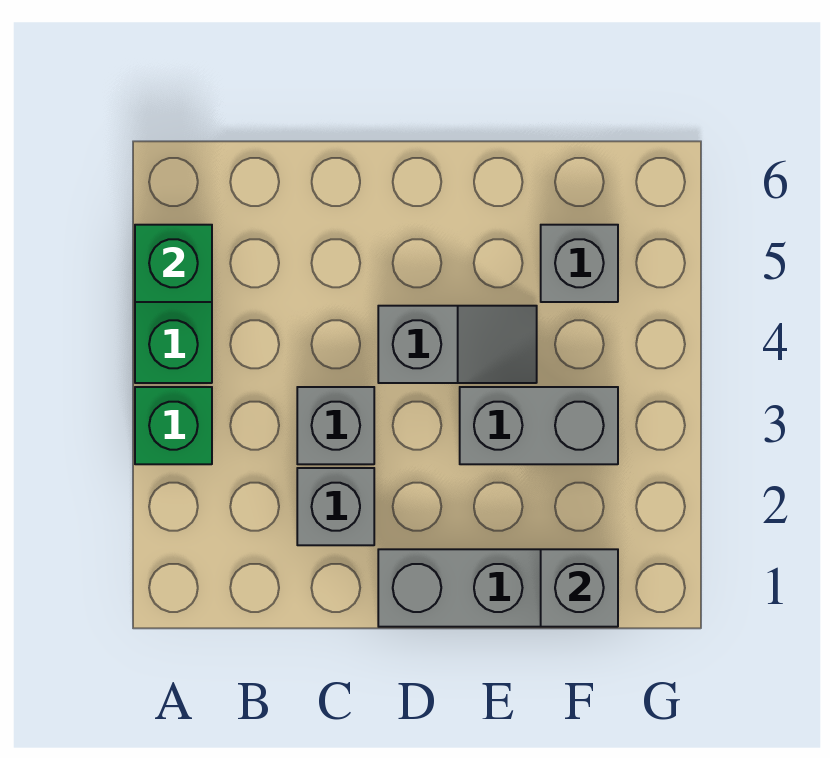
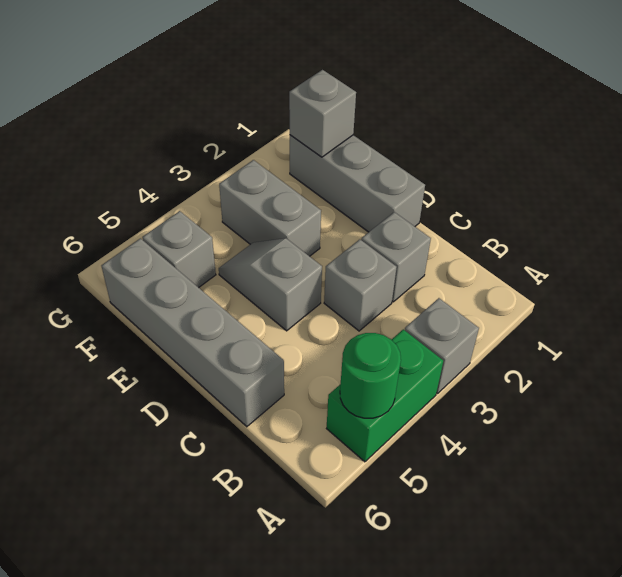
green brick A3 level 1 -> grey brick A3 level 1
green brick A5 level 2 -> green round brick A5 level 2
none -> grey brick C6:F6 level 1

